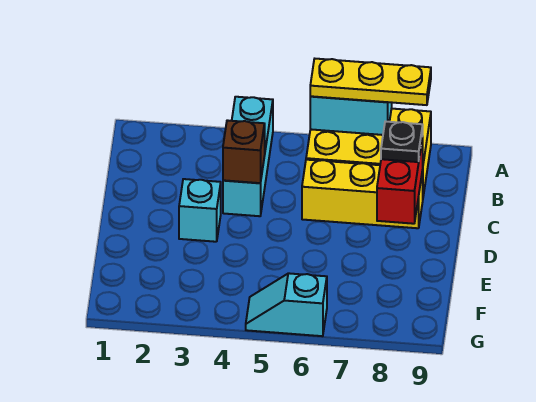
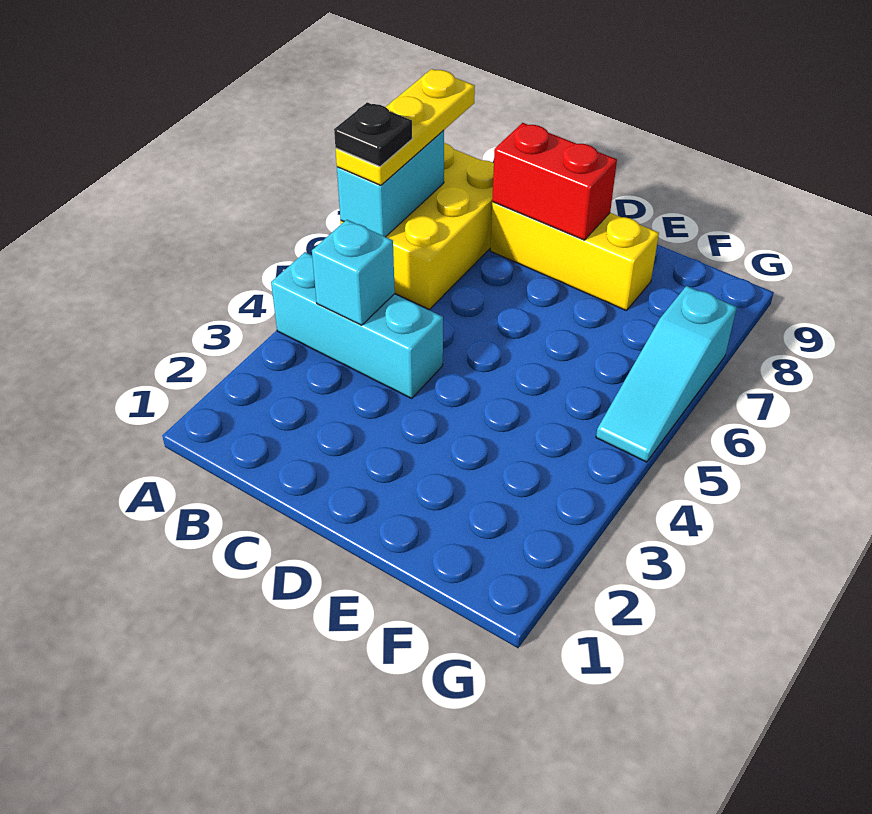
brown brick C4 level 2 -> none
yellow brick C6:C8 level 1 -> yellow brick C8:E8 level 1
black plate C8 level 3 -> black plate A6 level 4
cyan brick D3 level 1 -> cyan brick B4 level 2
cyan slope G5:G6 level 1 top 6 -> cyan slope G5:G7 level 1 top 7

